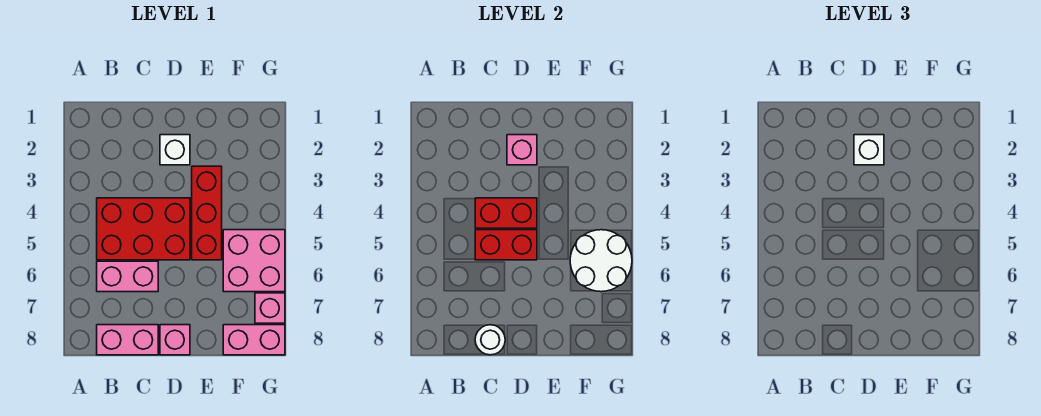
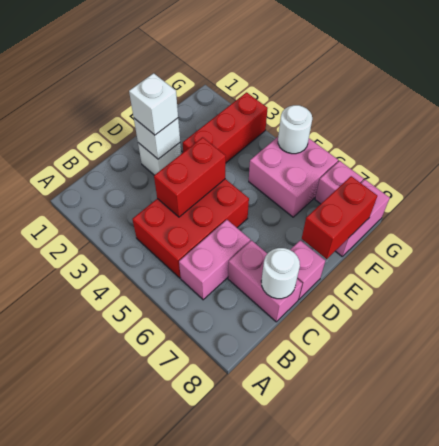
pink brick B8:C8 level 1 -> pink brick C7:C8 level 1
red brick C5:D5 level 2 -> red brick E8:F8 level 2
pink brick D2 level 2 -> white brick D2 level 2
red brick E3:E5 level 1 -> red brick E3:G3 level 1
white round brick F5:G6 level 2 -> white round brick G5 level 2

